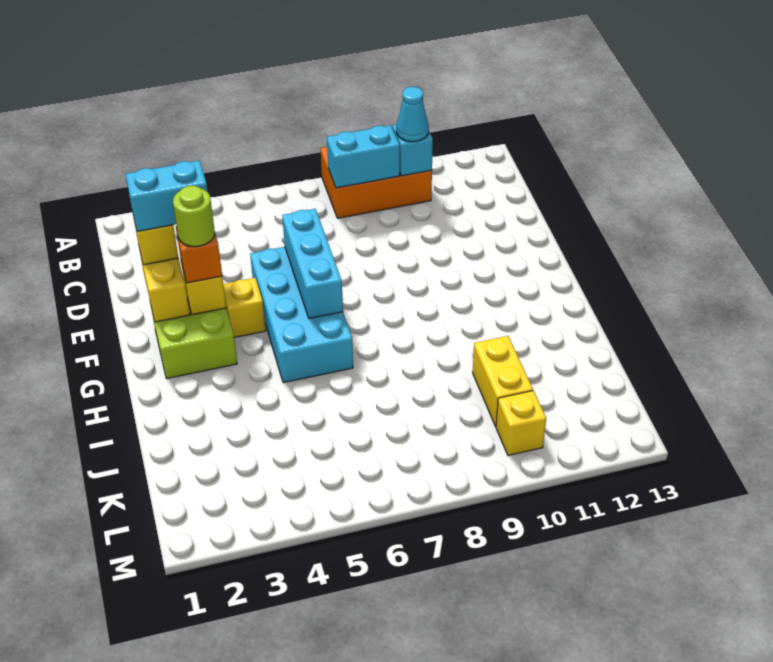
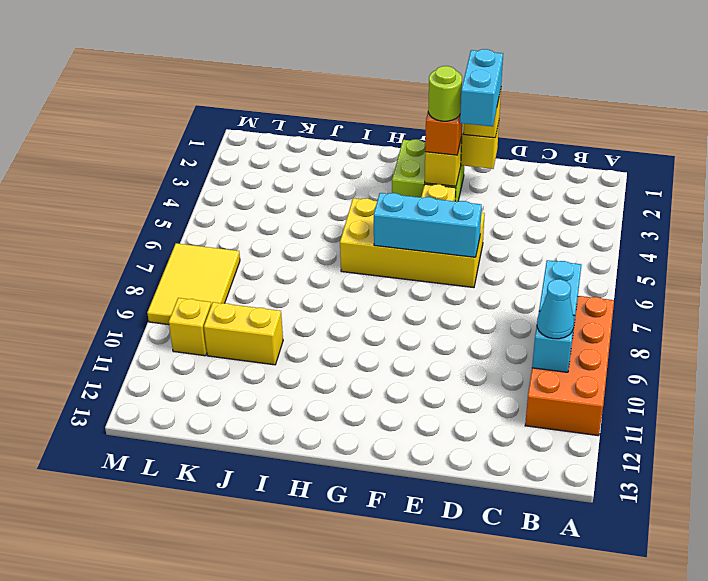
orange brick A8:B10 level 1 -> orange brick A8:B11 level 1
cyan brick E5:H6 level 1 -> yellow brick E5:H6 level 1
none -> yellow tile L7:M9 level 1

